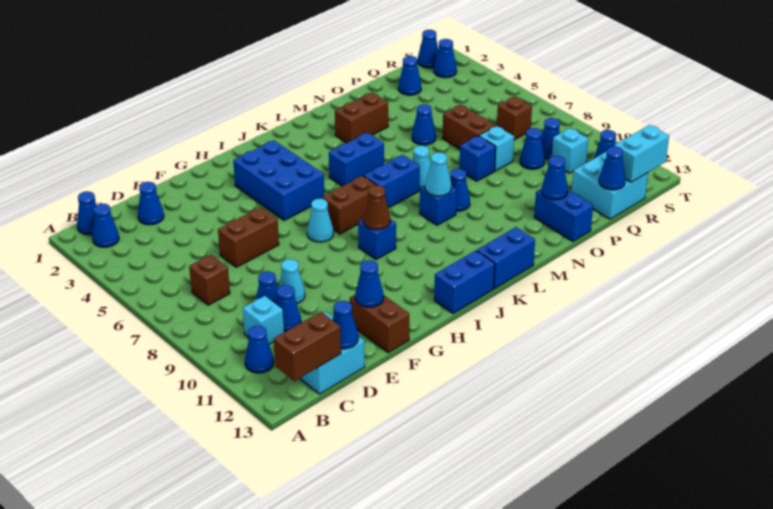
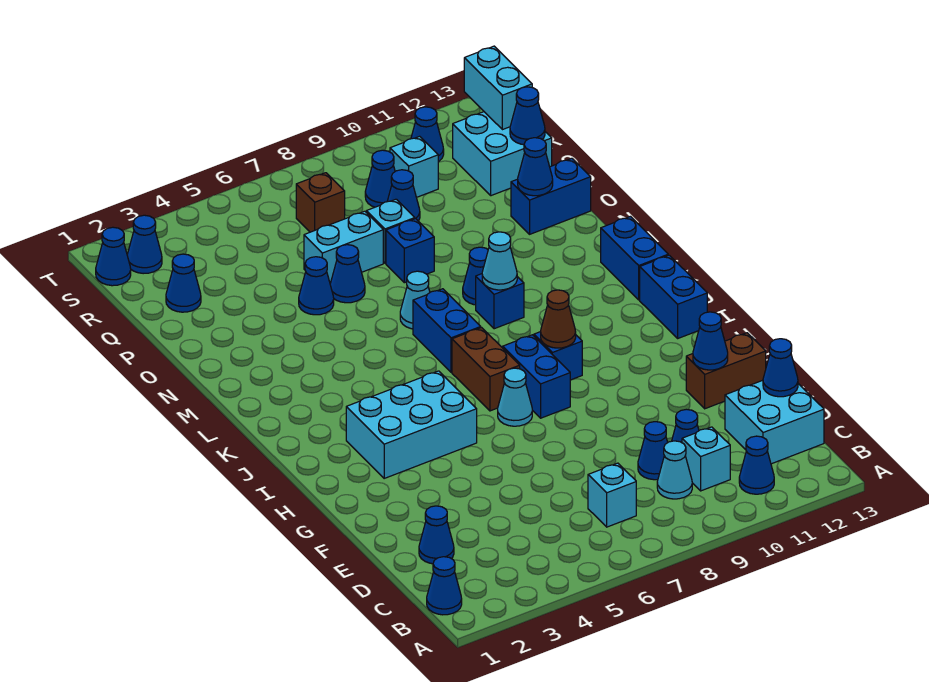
blue cone B2 level 1 -> blue cone O6 level 1
brown brick B13:C13 level 2 -> none
brown brick C7 level 1 -> cyan brick C7 level 1
brown brick E6:F6 level 1 -> none
cyan cone E9 level 1 -> cyan cone C9 level 1
blue brick H3:I5 level 1 -> cyan brick H3:I5 level 1
blue brick K5:L5 level 1 -> blue brick H8:I8 level 1
brown brick M3:N3 level 1 -> none
brown brick P6:P7 level 1 -> cyan brick P6:P7 level 1

